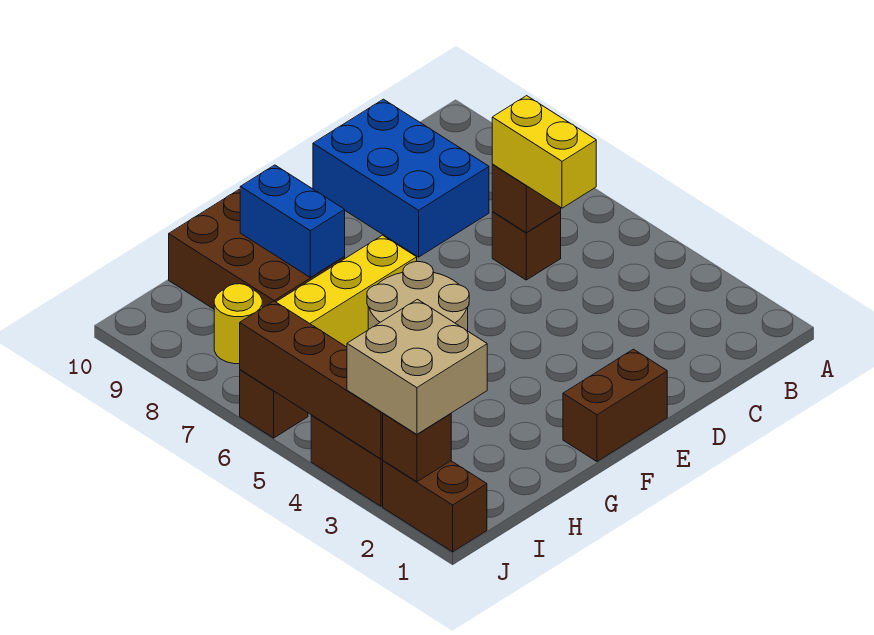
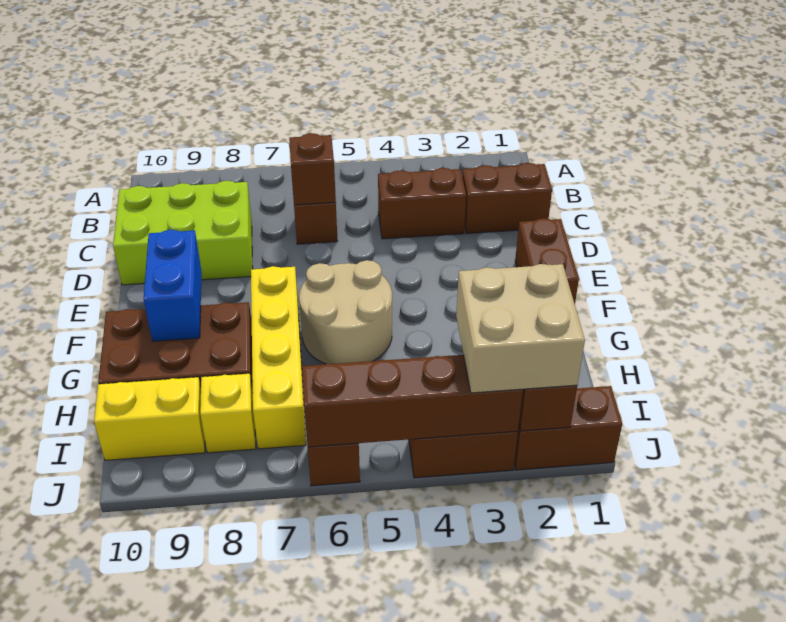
none -> brown brick C1:C2 level 1
none -> brown brick C3:C4 level 1
yellow brick C5:C6 level 3 -> yellow brick I9:I10 level 1
blue brick C8:D10 level 1 -> lime brick C8:D10 level 1
blue brick G8:G9 level 2 -> blue brick F9:G9 level 2
yellow round brick I8 level 1 -> yellow brick I8 level 1

